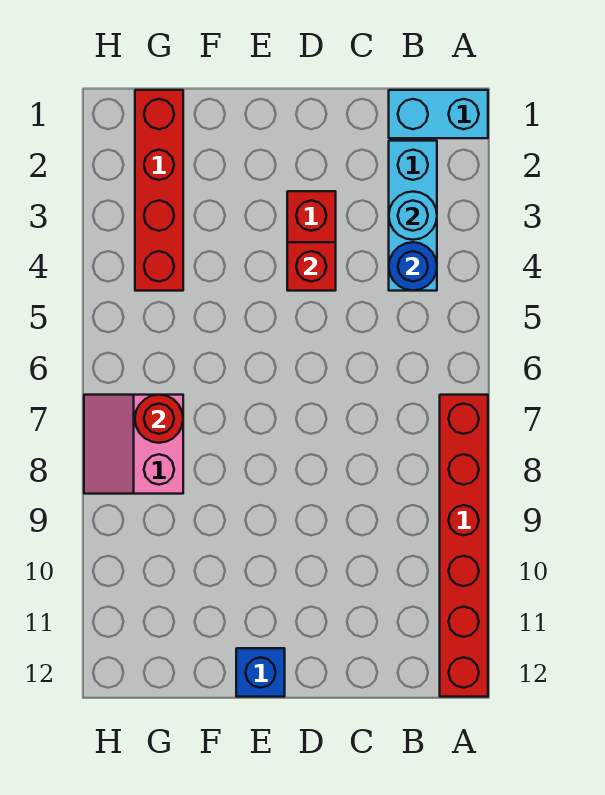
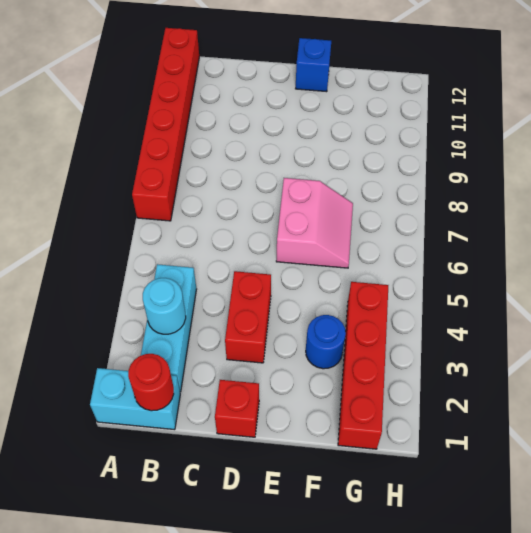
blue round brick B4 level 2 -> blue round brick F3 level 1
red brick D4 level 2 -> red brick D1 level 1
pink slope G7:H8 level 1 top G -> pink slope E6:F7 level 1 top E
red round brick G7 level 2 -> red round brick B1 level 2

